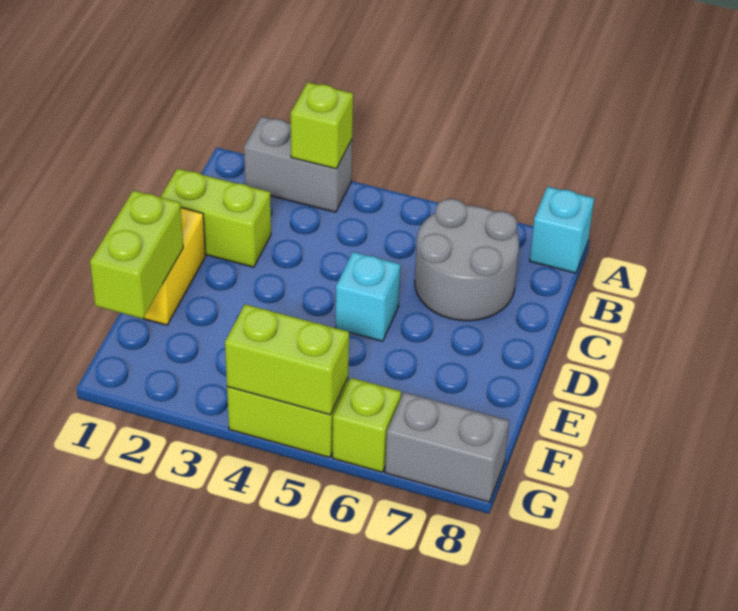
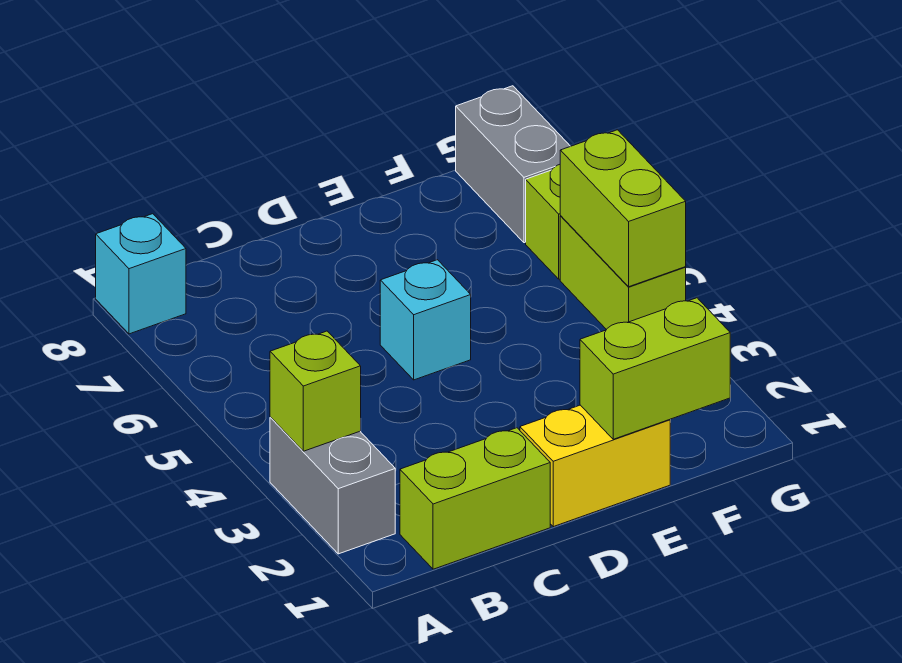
grey round brick B6:C7 level 1 -> none
lime brick C1:C2 level 1 -> lime brick B1:C1 level 1

